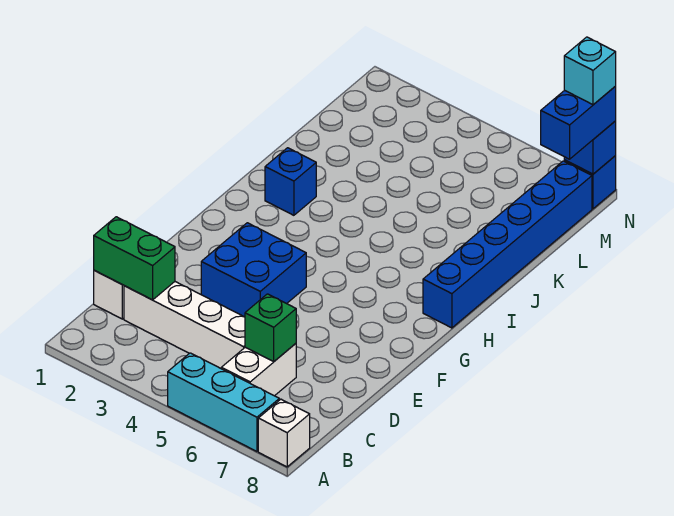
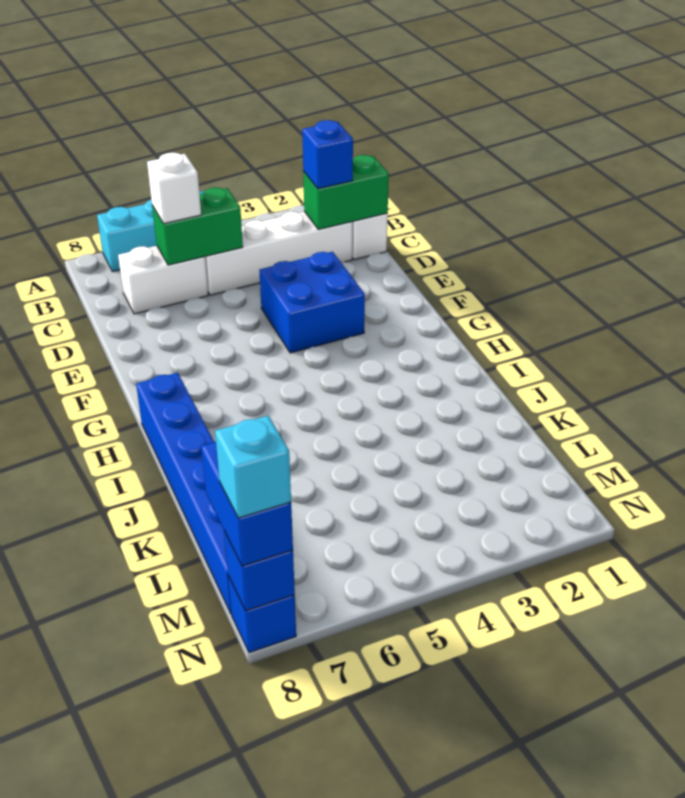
white brick A8 level 1 -> white brick C6 level 3
white brick B6:C6 level 1 -> white brick C6:C7 level 1
green brick C6 level 2 -> green brick C5:C6 level 2
blue brick I2 level 1 -> blue brick C2 level 3

